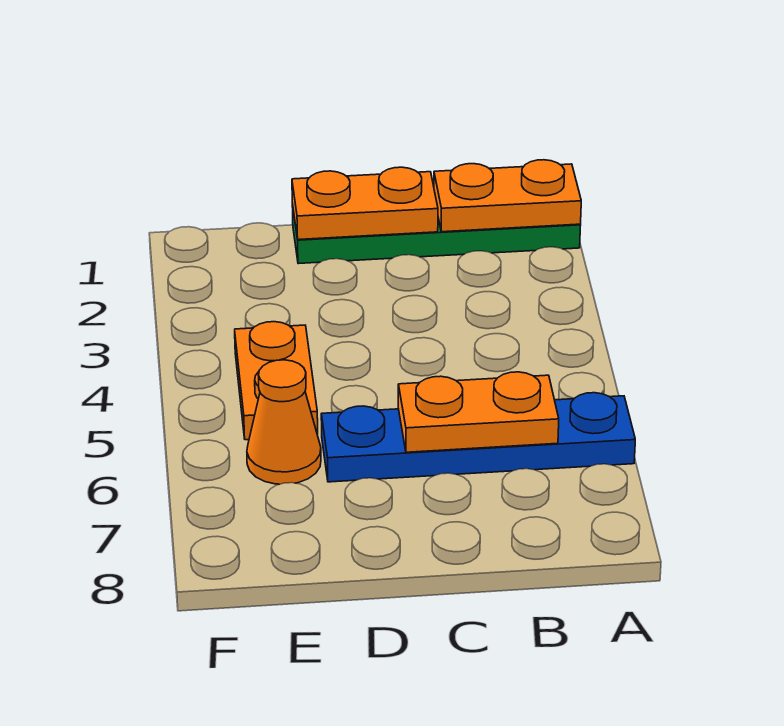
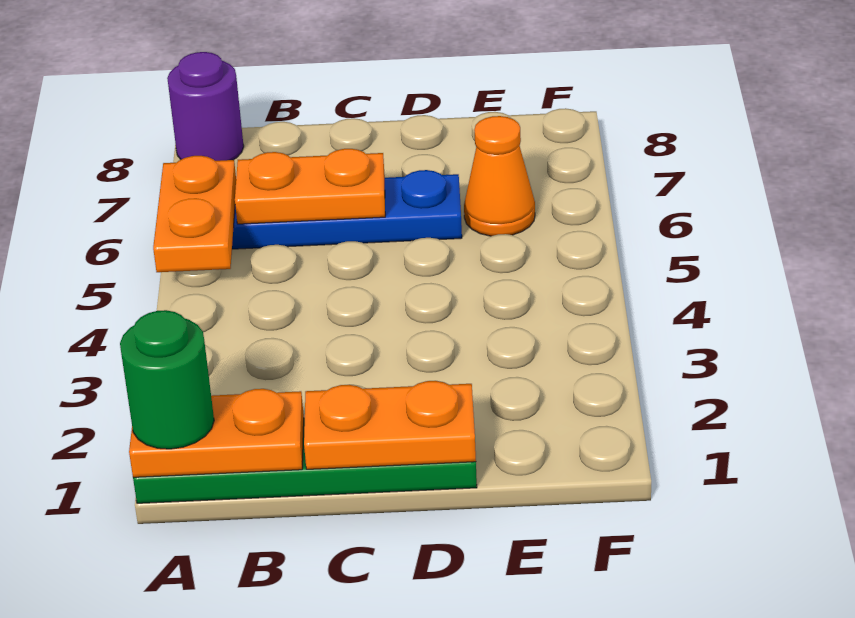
none -> green round brick A1 level 3
none -> purple round brick A8 level 1
orange plate E4:E5 level 1 -> orange plate A5:A6 level 2

